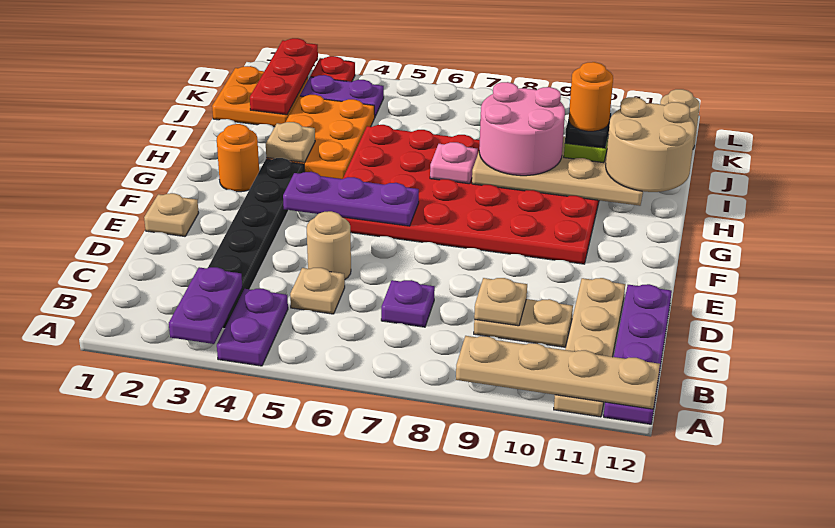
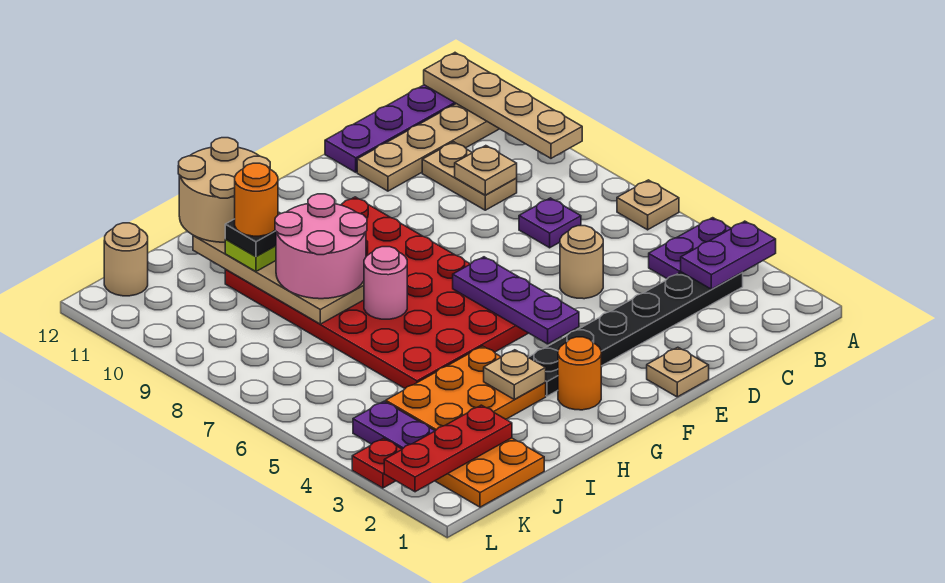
tan plate C5 level 1 -> tan plate A6 level 1
pink plate H7 level 2 -> pink round brick H7 level 2

